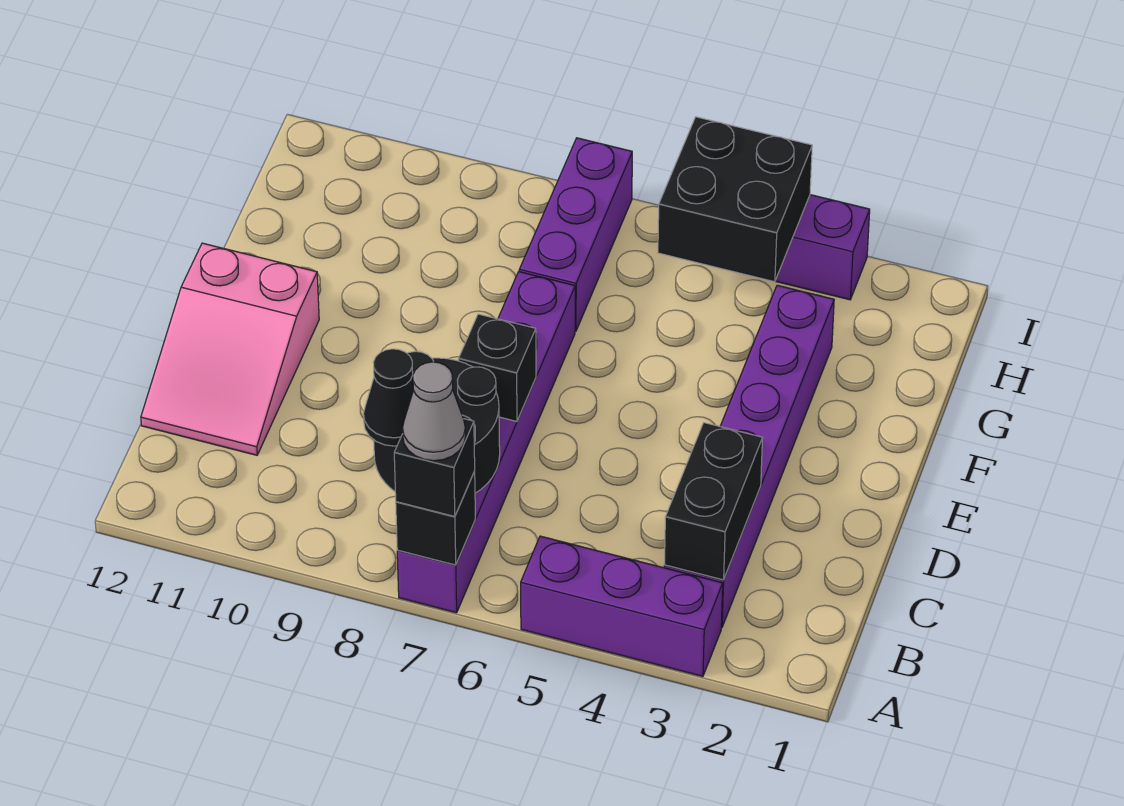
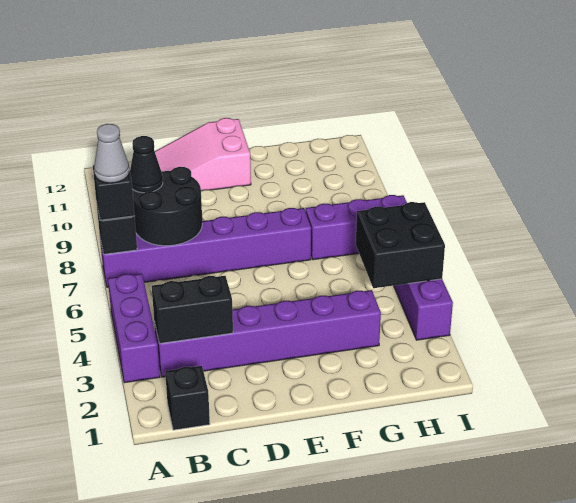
black brick D7 level 2 -> black brick B1 level 1

